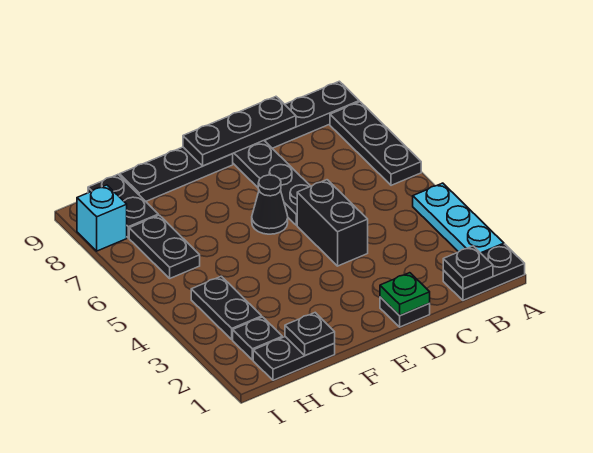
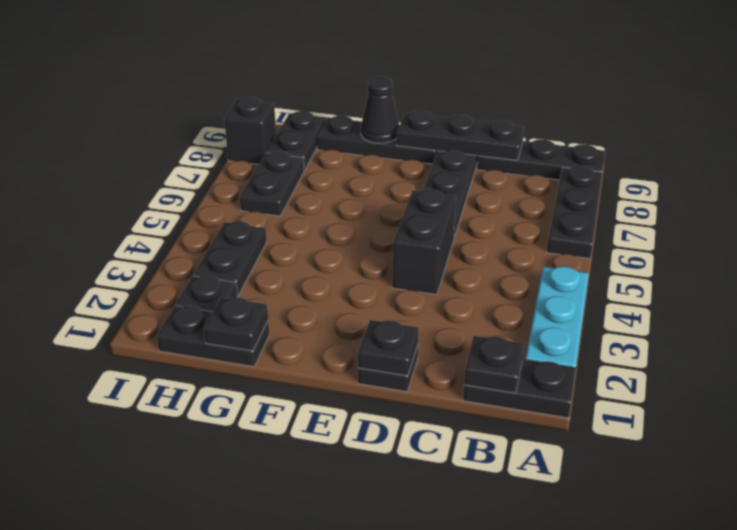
green plate D1 level 2 -> black plate D1 level 2
black cone E6 level 1 -> black cone F9 level 2
cyan brick I8 level 1 -> black brick I8 level 1

